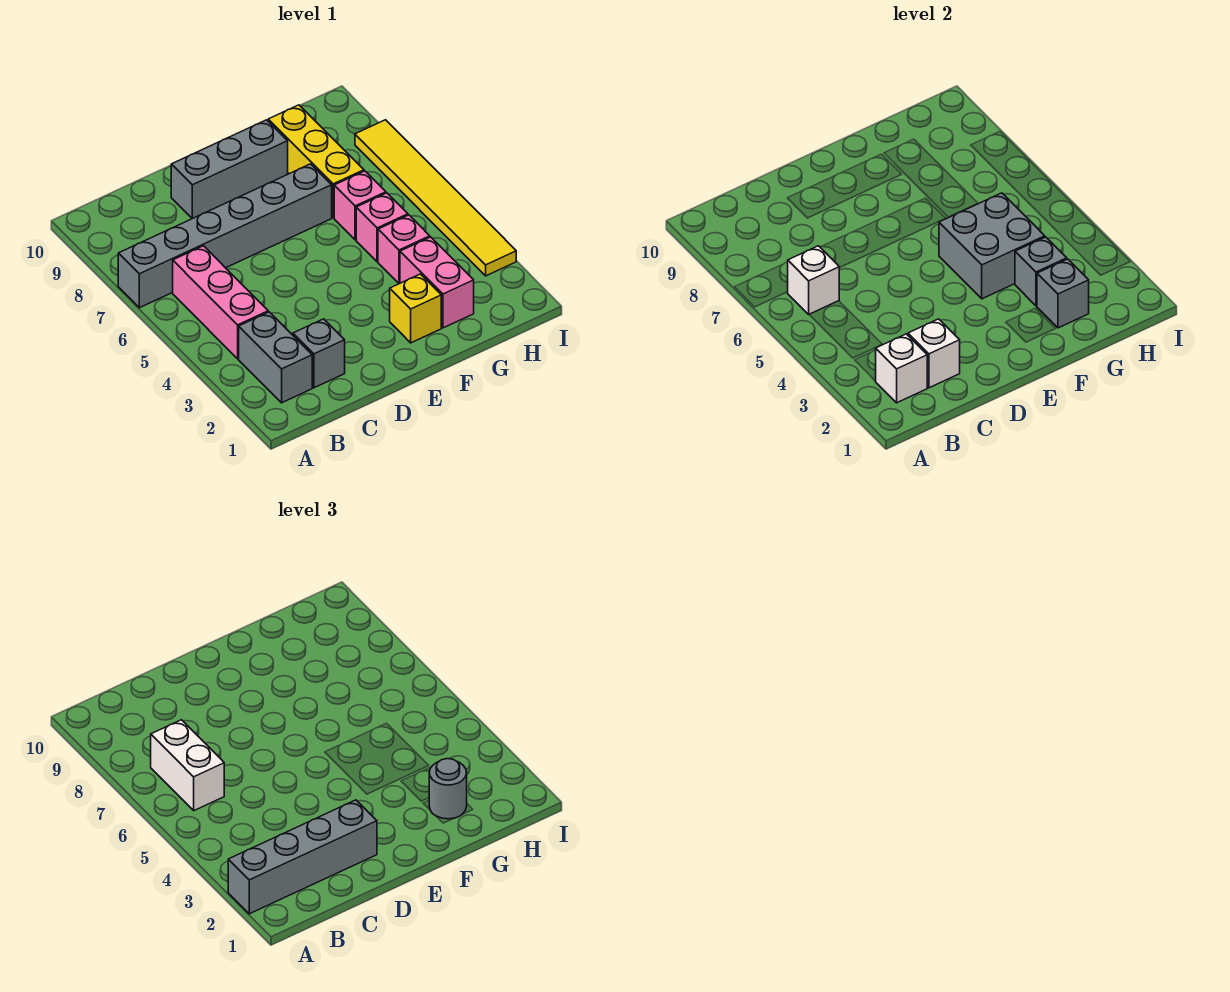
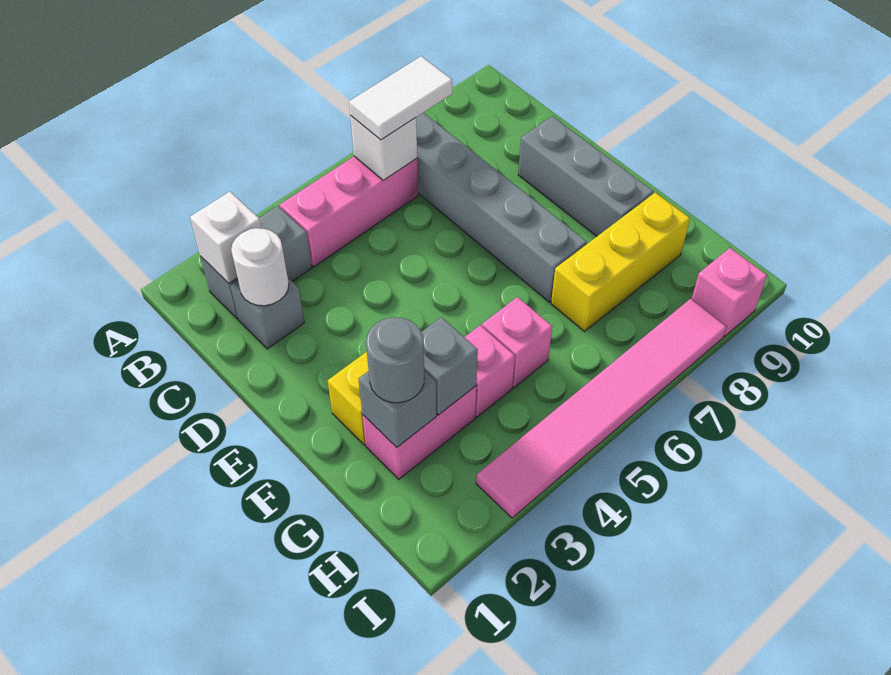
grey brick A2:D2 level 3 -> none
white brick B6:B7 level 3 -> white tile B6:B7 level 3
white brick C2 level 2 -> white round brick C2 level 2
grey brick F4:G5 level 2 -> none
pink brick G6 level 1 -> pink brick I9 level 1
yellow tile I3:I8 level 1 -> pink tile I3:I8 level 1

